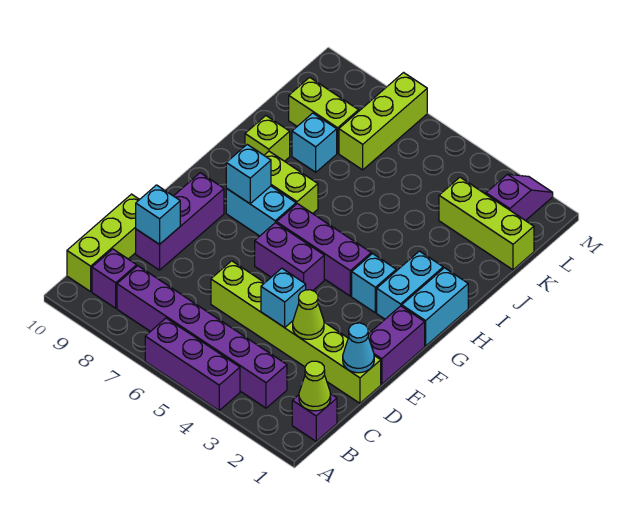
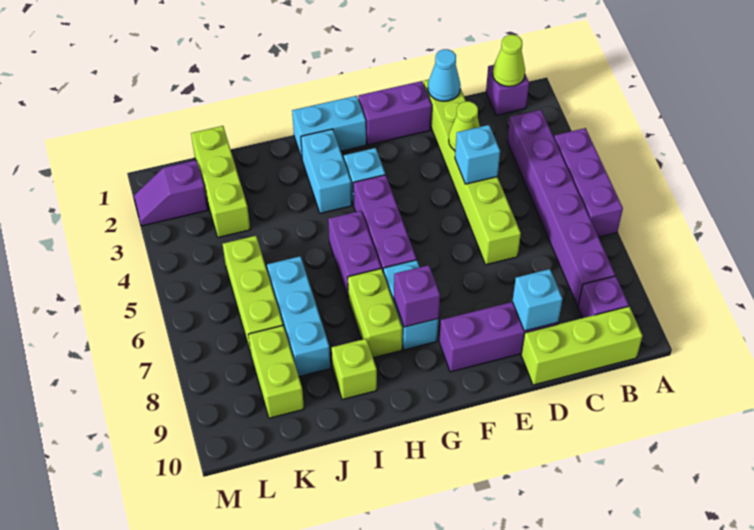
purple brick F5:F6 level 1 -> purple brick H5:H6 level 1
cyan brick G2:H2 level 1 -> cyan brick H2:H3 level 1
cyan brick G8 level 2 -> purple brick G8 level 2
cyan brick J8 level 1 -> cyan brick J6:J8 level 1
lime brick K7:M7 level 1 -> lime brick K5:K7 level 1

